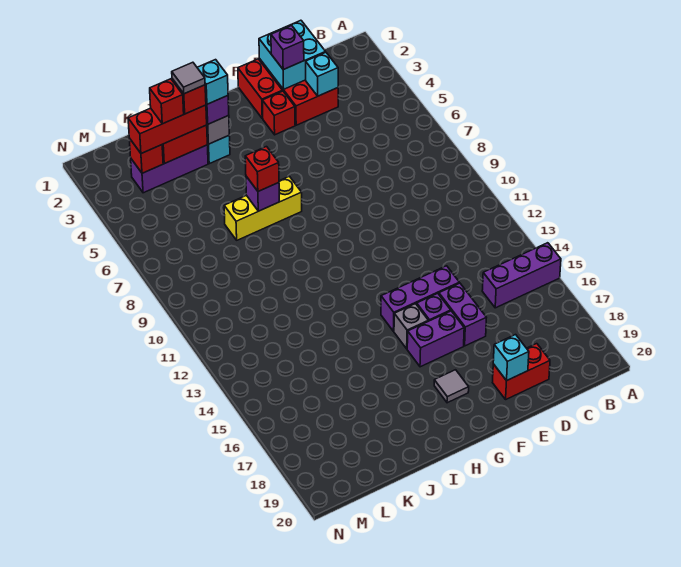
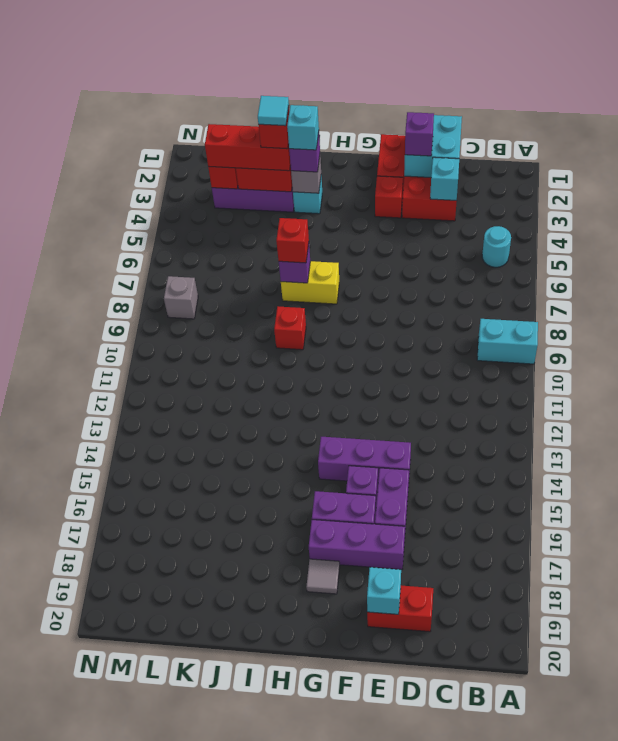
none -> cyan brick A9:B9 level 1
purple brick A15:C15 level 1 -> purple brick E17:G17 level 1
none -> cyan round brick B5 level 1
grey brick G15 level 1 -> grey brick M8 level 1
yellow brick H7:J7 level 1 -> yellow brick H7:I7 level 1
grey tile J3 level 5 -> cyan tile J3 level 5
red brick K3 level 4 -> red brick I9 level 1

